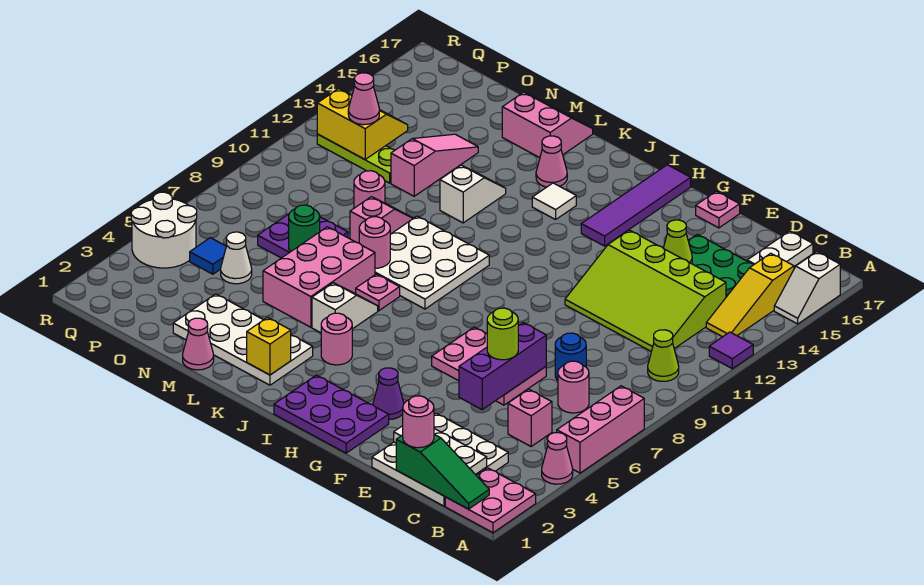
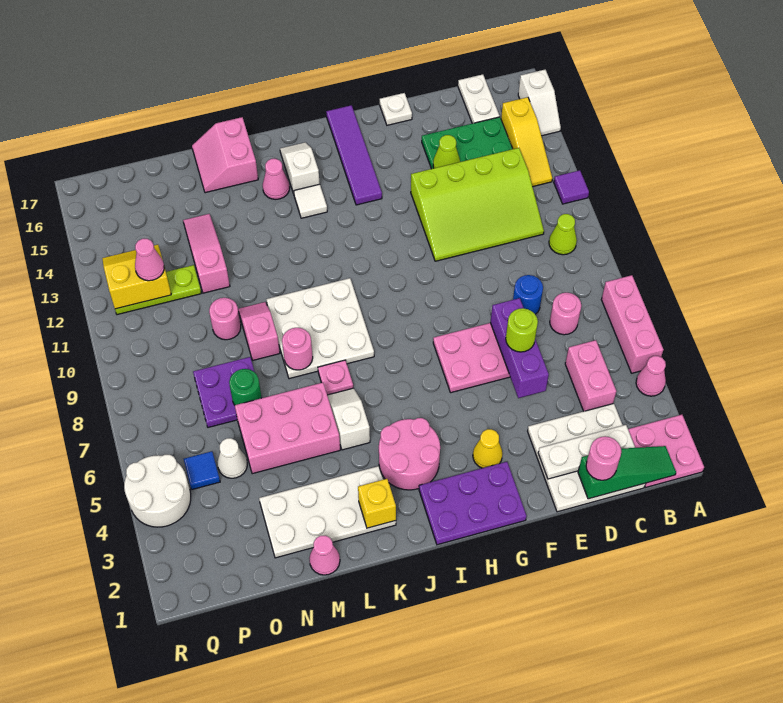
pink brick C5 level 1 -> pink brick C4:C5 level 1
pink plate F17 level 1 -> white plate F17 level 1
purple cone G3 level 1 -> yellow cone G3 level 1
pink round brick J4 level 1 -> pink round brick I3:J4 level 1
pink brick L5:M7 level 1 -> pink brick L5:N6 level 1
white slope L12:L13 level 1 top 12 -> white slope J15:J16 level 1 top 15
pink slope L16:M17 level 1 top 16 -> pink slope L16:M17 level 1 top L

